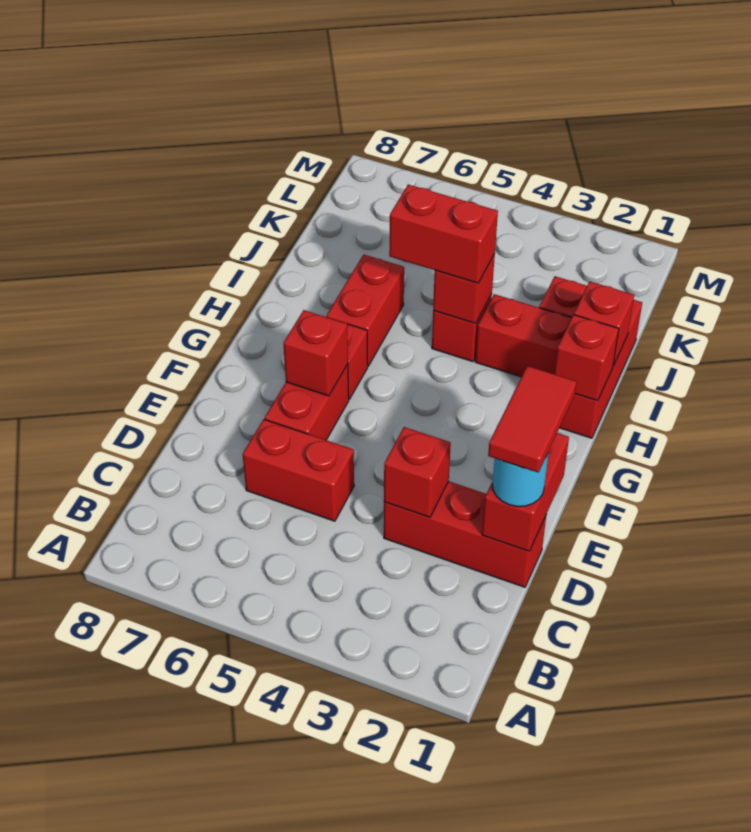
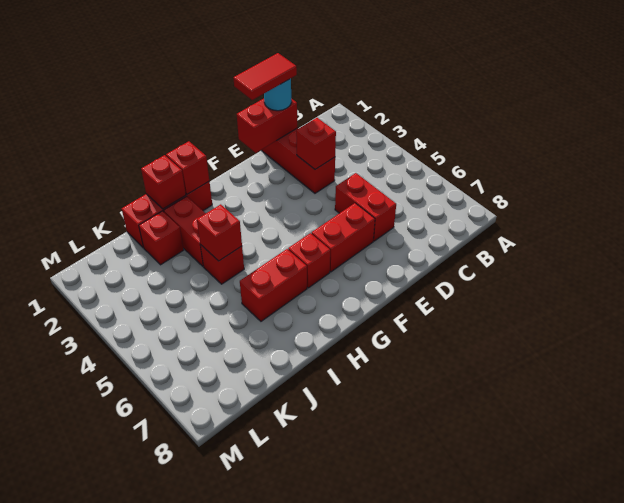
red brick F6 level 2 -> none
red brick I4:I5 level 3 -> none

